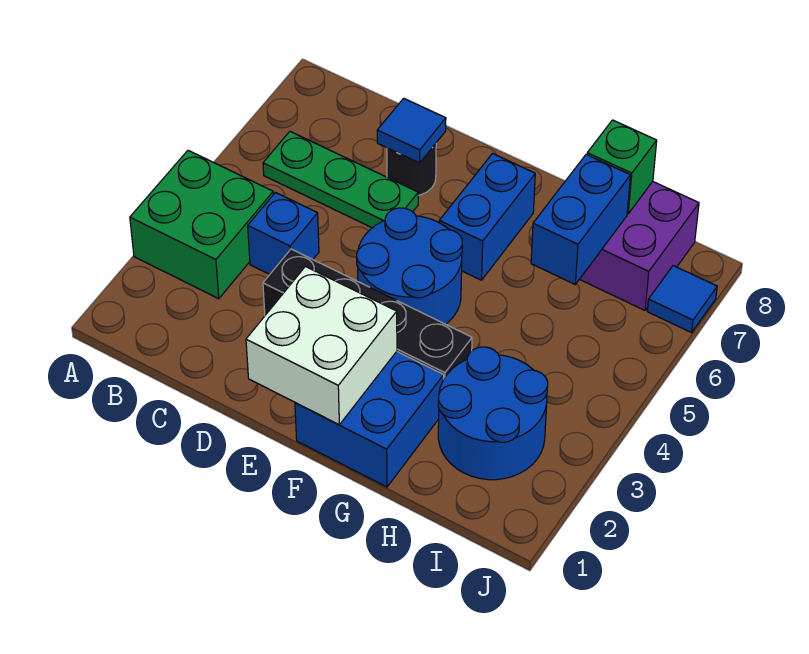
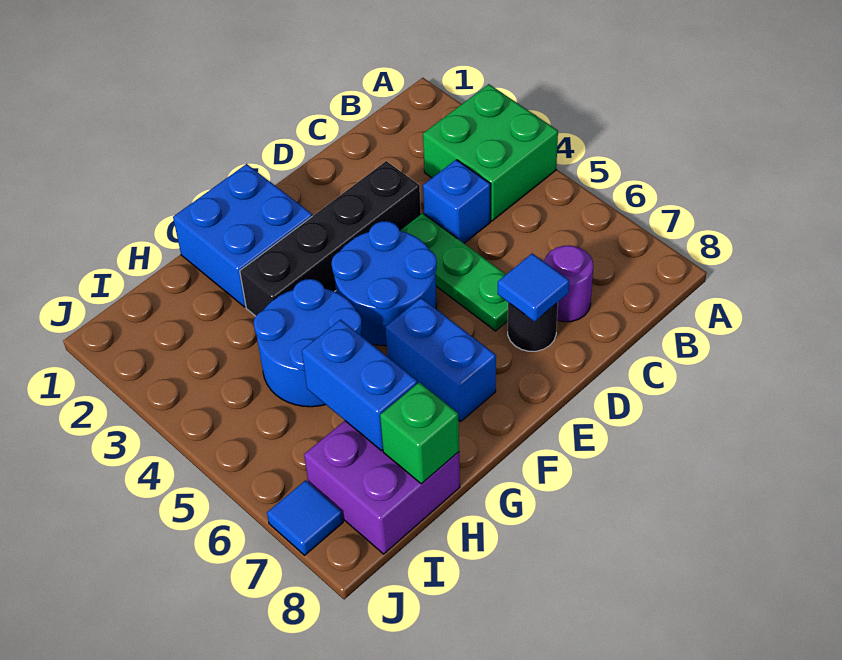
green plate B6:D6 level 1 -> green plate D4:D6 level 1
none -> purple round brick C7 level 1
white brick E1:F2 level 2 -> none
blue round brick H2:I3 level 1 -> blue round brick G4:H5 level 1

